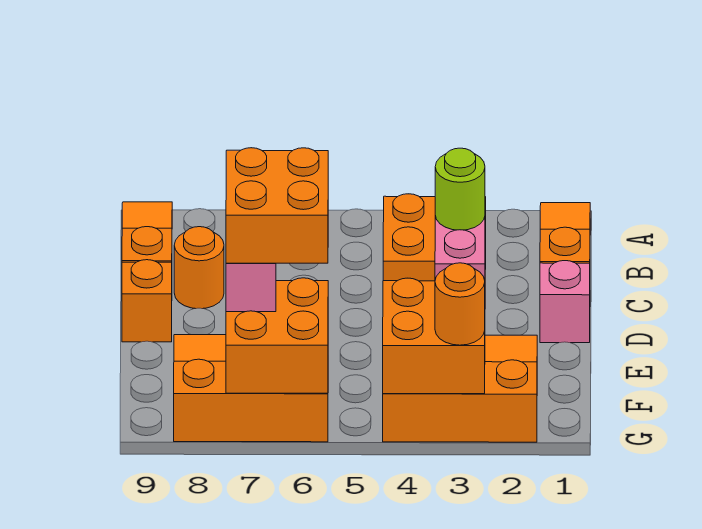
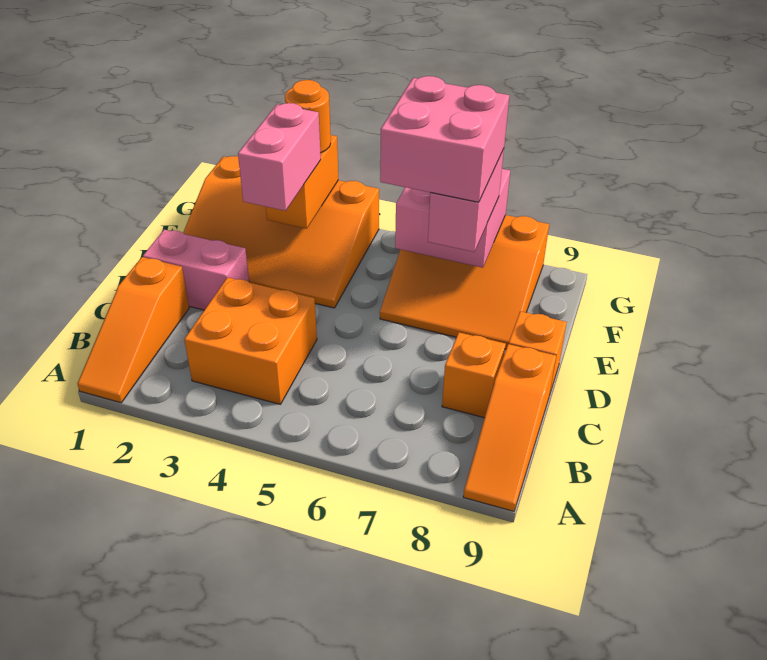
orange round brick C8 level 1 -> orange brick C8 level 1
pink brick D1 level 1 -> pink brick D1:D2 level 1
orange slope E2:G4 level 1 top G -> orange slope E1:G4 level 1 top G
lime round brick E3 level 4 -> none
orange brick E6:F7 level 4 -> pink brick E6:F7 level 4
orange brick F3:G4 level 2 -> orange brick F3:G3 level 2
orange brick F6:G7 level 2 -> pink brick F6:G7 level 2

